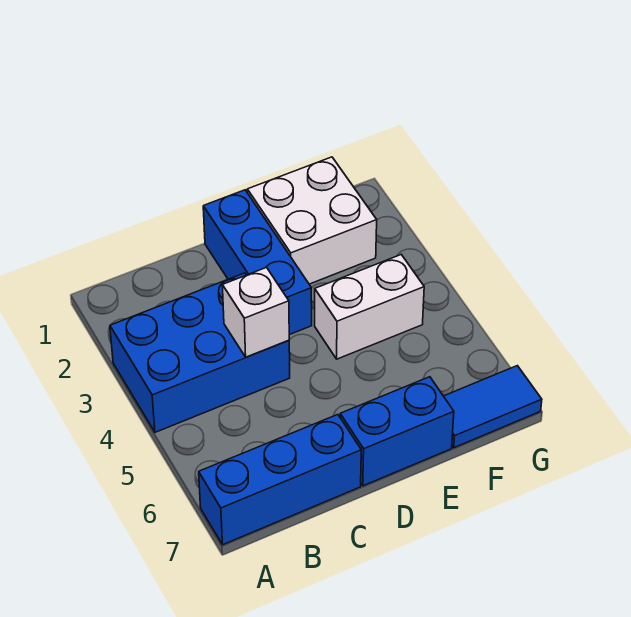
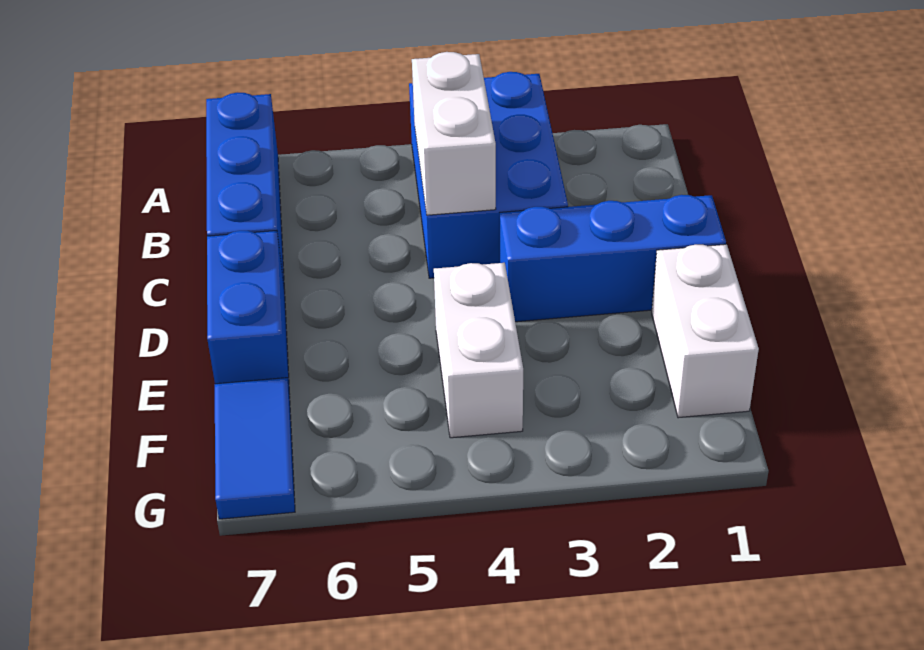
white brick C4 level 2 -> white brick B4:C4 level 2
white brick E1:F2 level 1 -> white brick E1:F1 level 1

